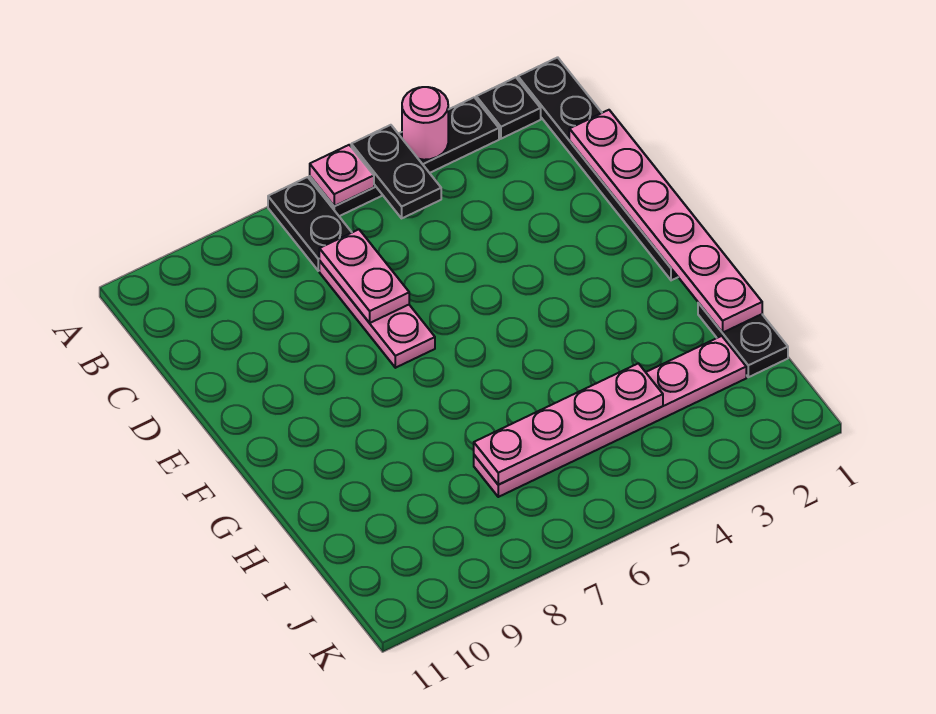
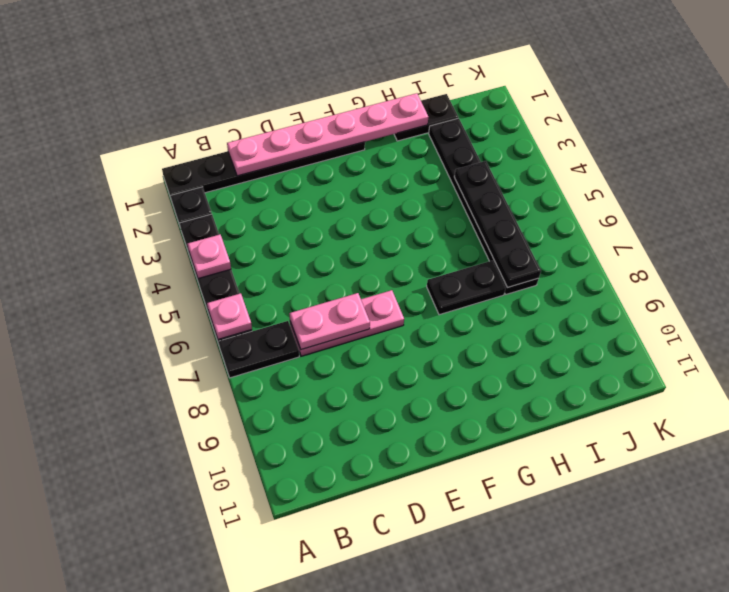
pink round brick A4 level 2 -> pink plate A4 level 2
black plate A5:B5 level 2 -> black plate G7:H7 level 1
pink plate I2:I7 level 1 -> black plate I2:I7 level 1
pink plate I4:I7 level 2 -> black plate I4:I7 level 2

